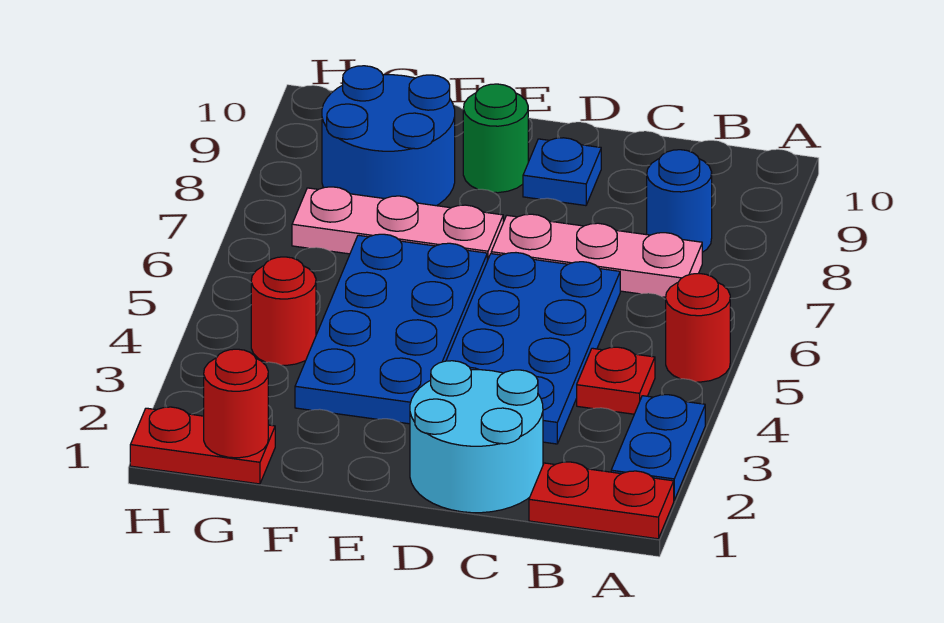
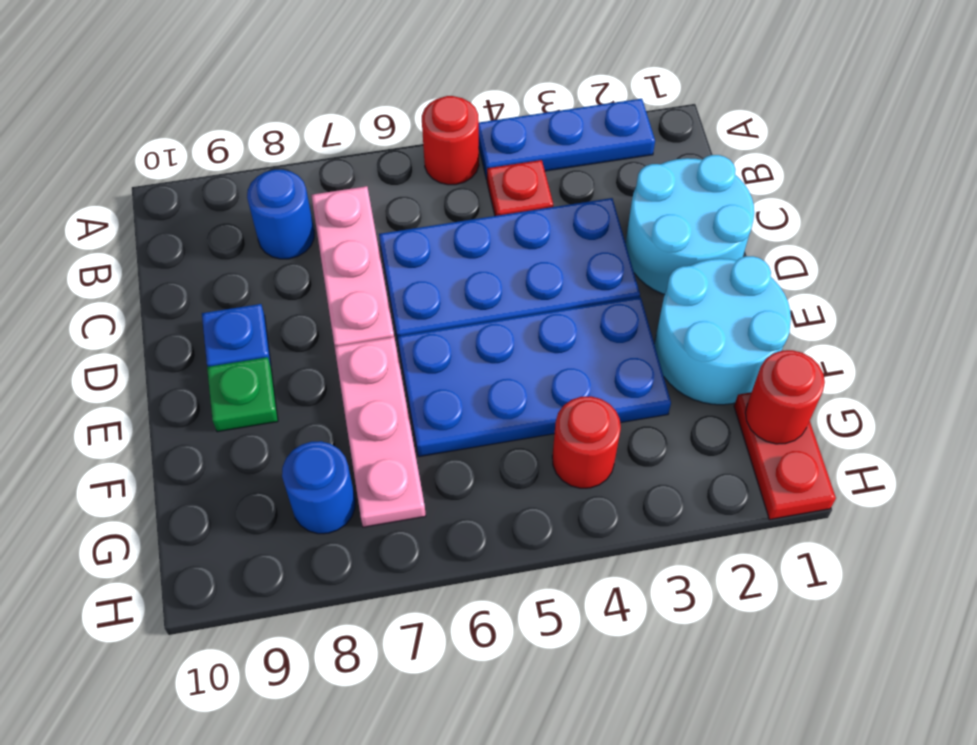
red plate A1:B1 level 1 -> none
blue plate A2:A3 level 1 -> blue plate A2:A4 level 1
none -> cyan round brick E1:F2 level 1
green round brick E9 level 1 -> green plate E9 level 1
blue round brick F8:G9 level 1 -> blue round brick G8 level 1

